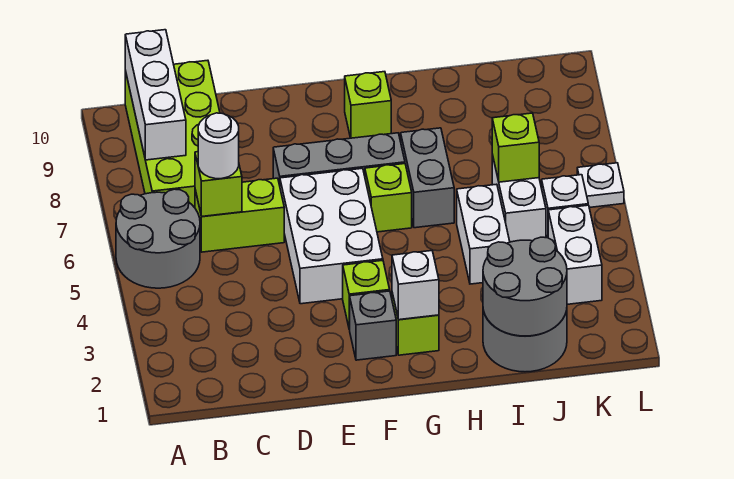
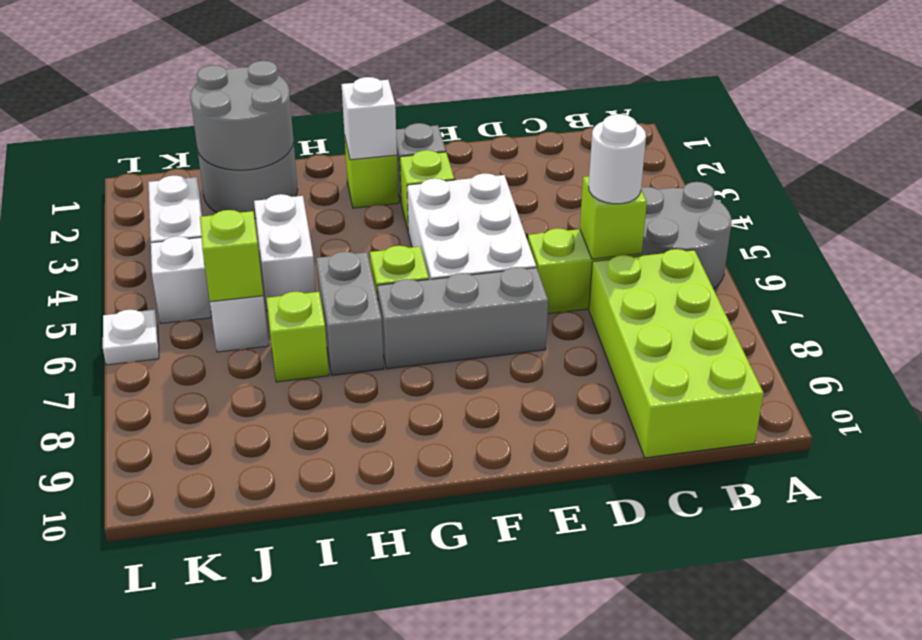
white brick B8:B10 level 2 -> none
lime brick G9 level 1 -> lime brick I7 level 1

